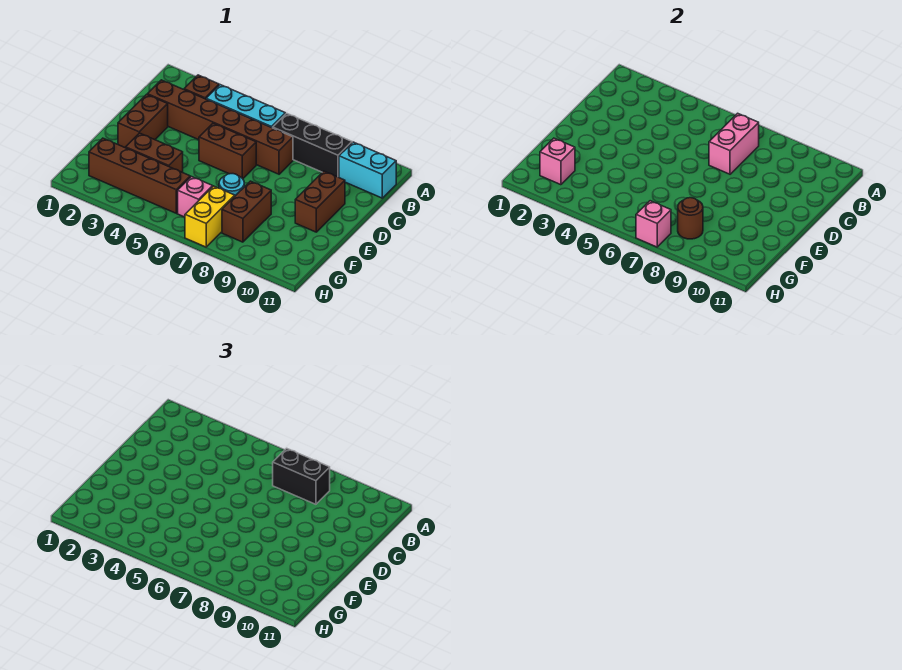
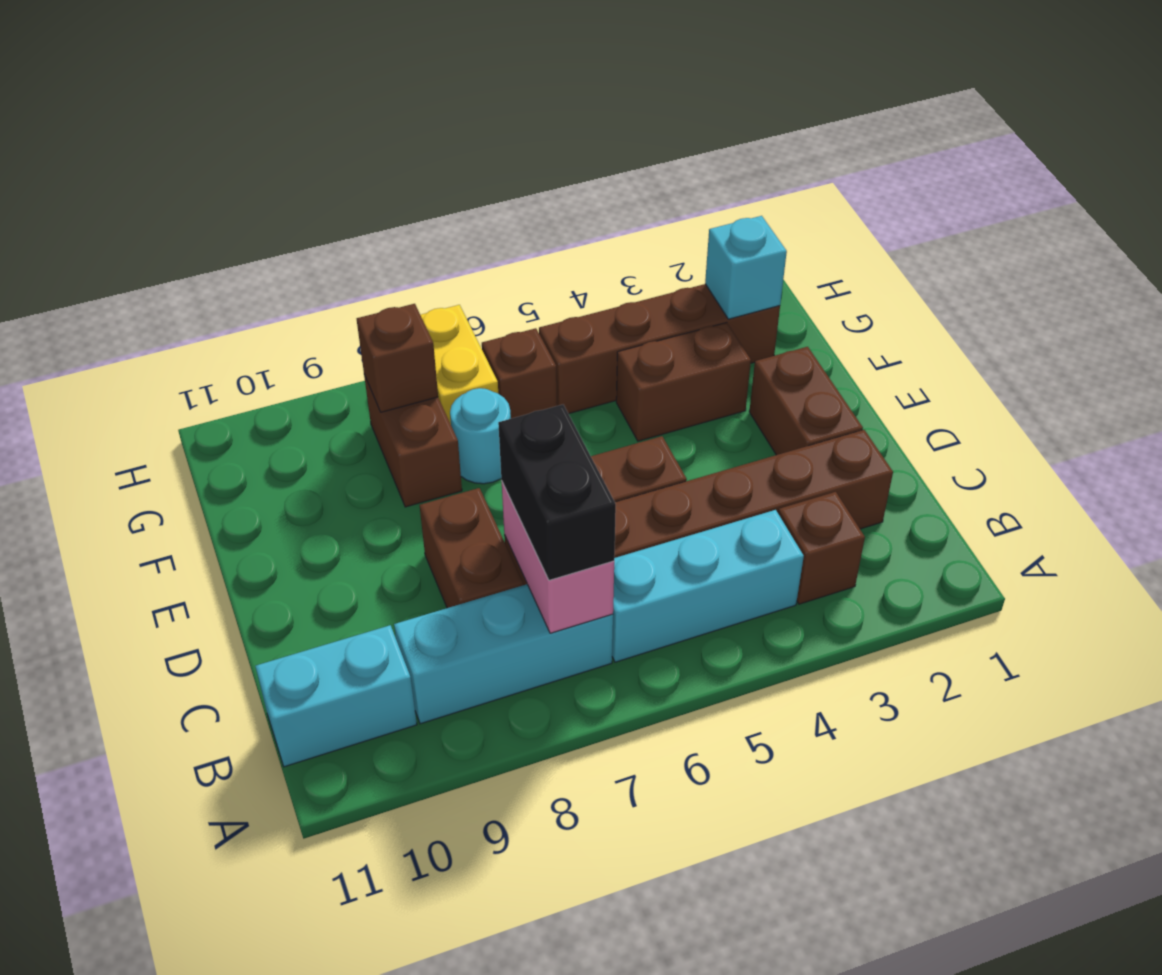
black brick B7:B9 level 1 -> cyan brick B7:B9 level 1
black brick B7:B8 level 3 -> black brick B7:C7 level 3
brown brick D10:E10 level 1 -> brown brick C8:D8 level 1
pink brick G2 level 2 -> cyan brick G2 level 2
pink brick G6 level 1 -> brown brick G6 level 1
brown round brick G8 level 2 -> brown brick G8 level 2
pink brick H7 level 2 -> none

